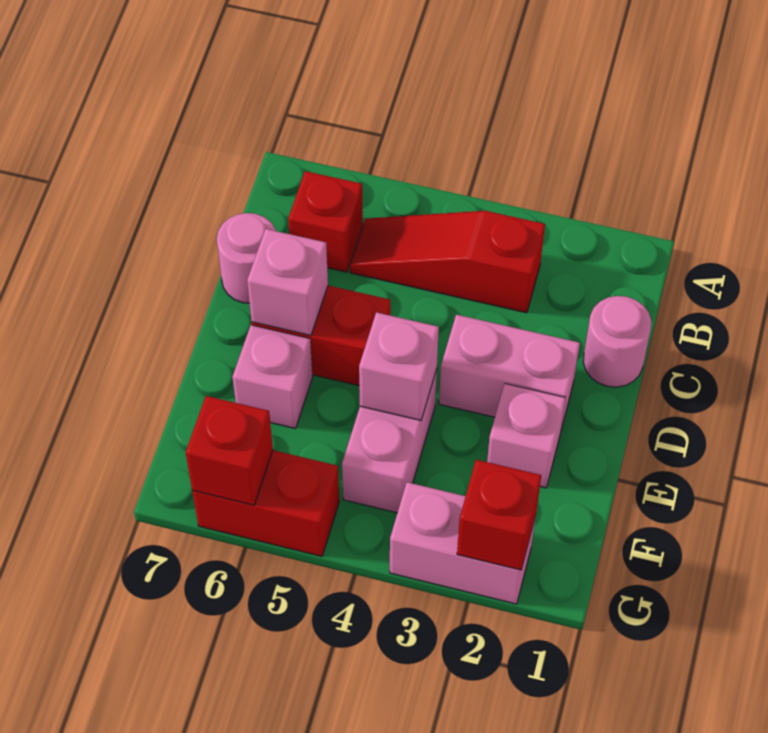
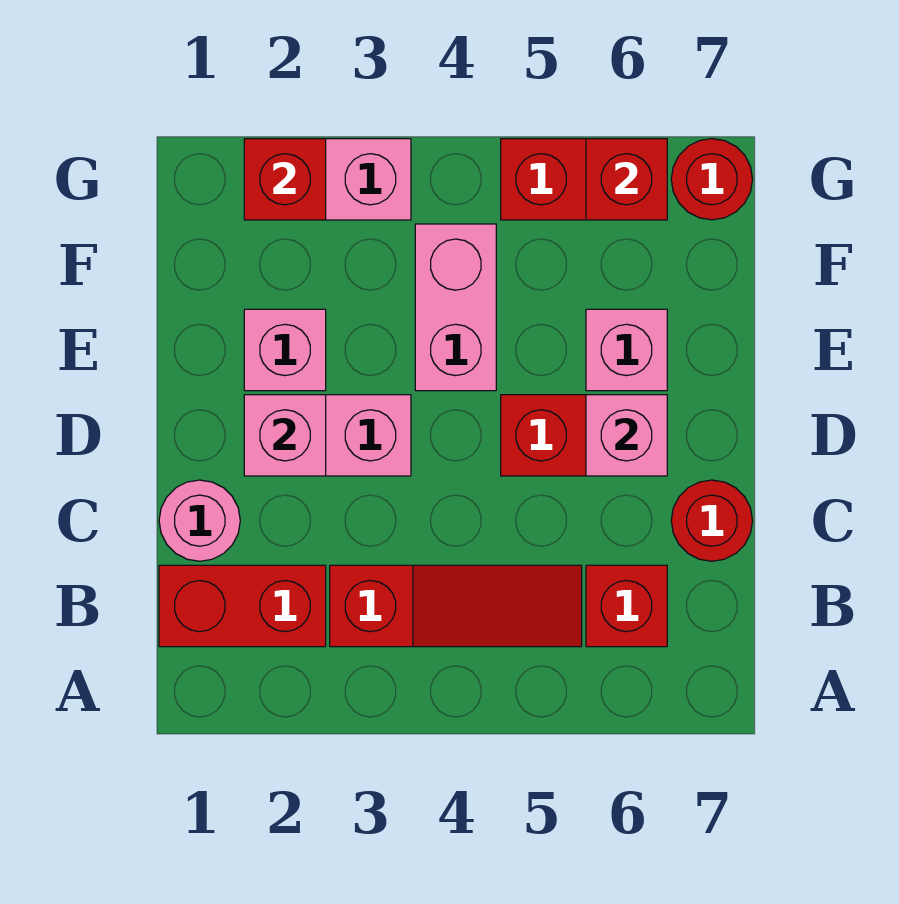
none -> red brick B1:B2 level 1
pink round brick C7 level 1 -> red round brick C7 level 1
pink brick E4 level 2 -> pink brick D2 level 2
none -> red round brick G7 level 1

